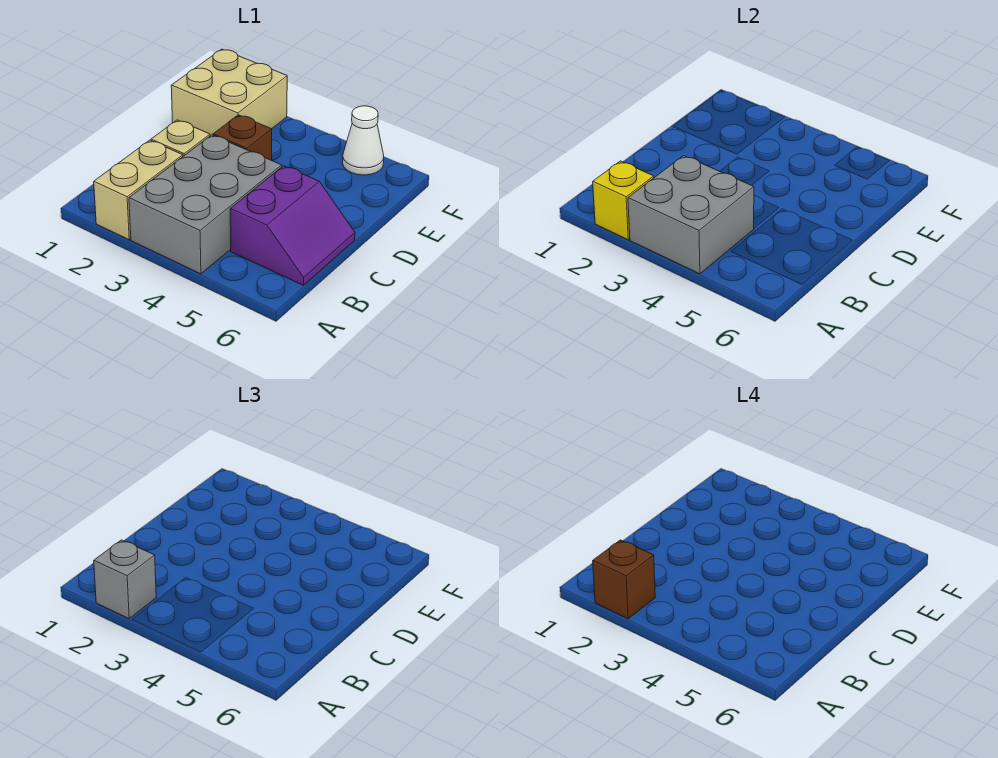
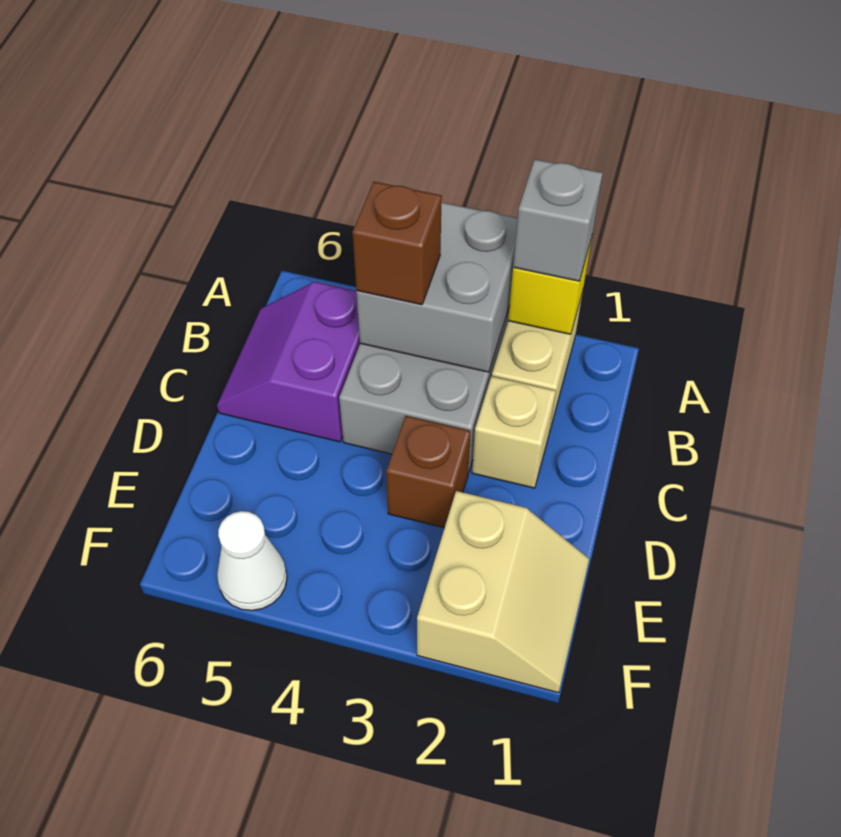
brown brick A2 level 4 -> brown brick B4 level 3
tan brick E1:F2 level 1 -> tan slope E1:F2 level 1 top 2

